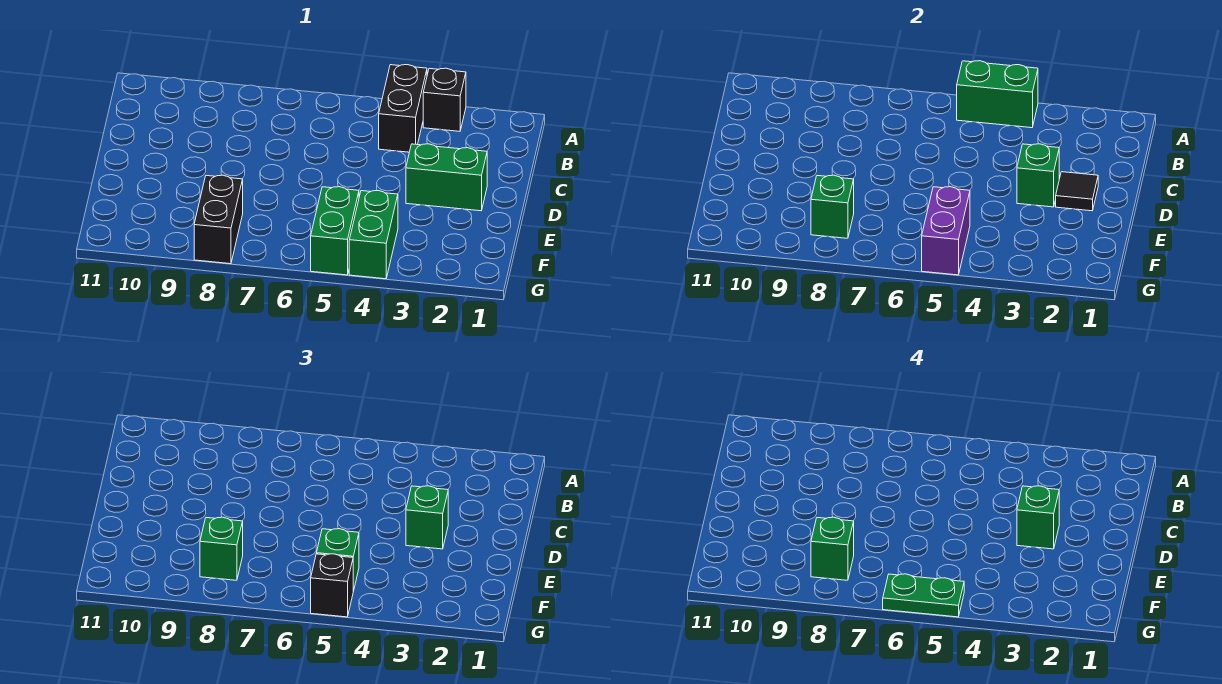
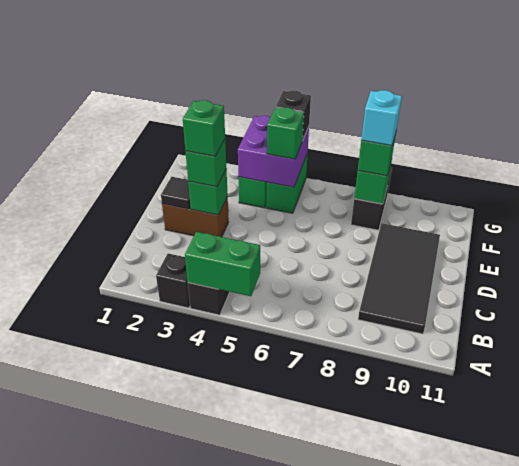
none -> black tile B9:E10 level 1
green brick D2:D3 level 1 -> brown brick D2:D3 level 1
purple brick F5:G5 level 2 -> purple brick F4:G5 level 2
green brick F8 level 4 -> cyan brick F8 level 4
green plate G5:G6 level 4 -> none

